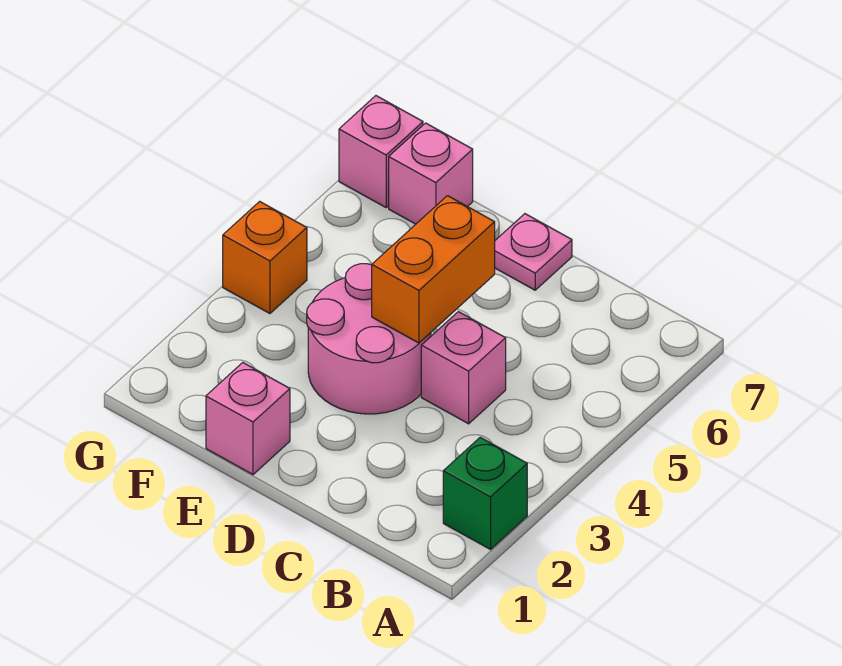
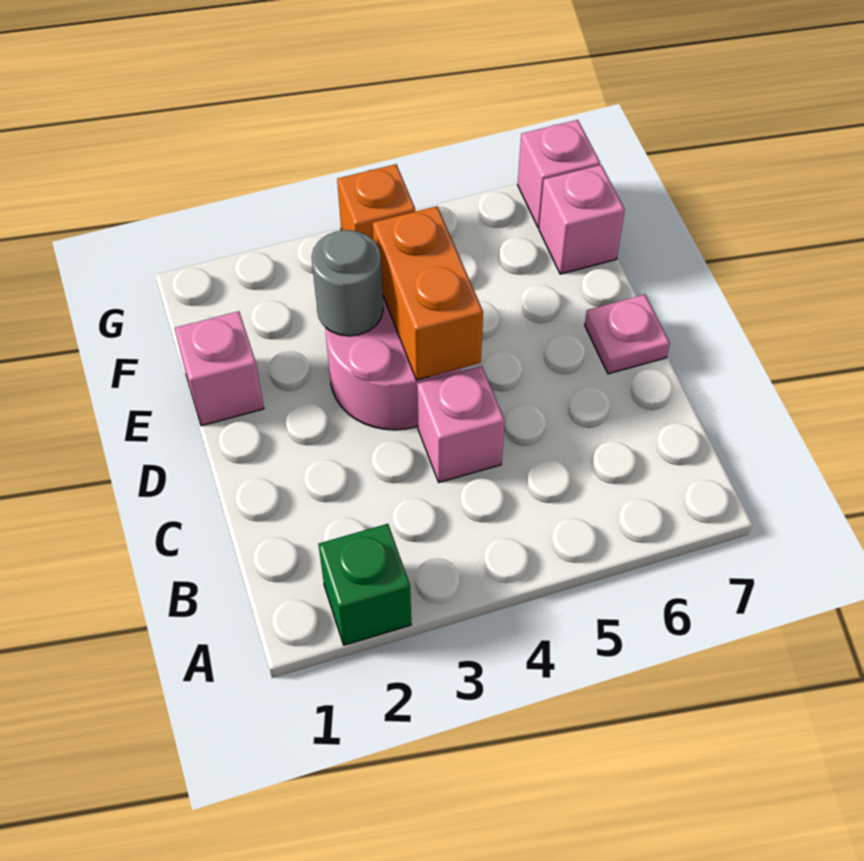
orange brick D4:D5 level 2 -> orange brick D4:E4 level 2
none -> grey round brick E3 level 2

